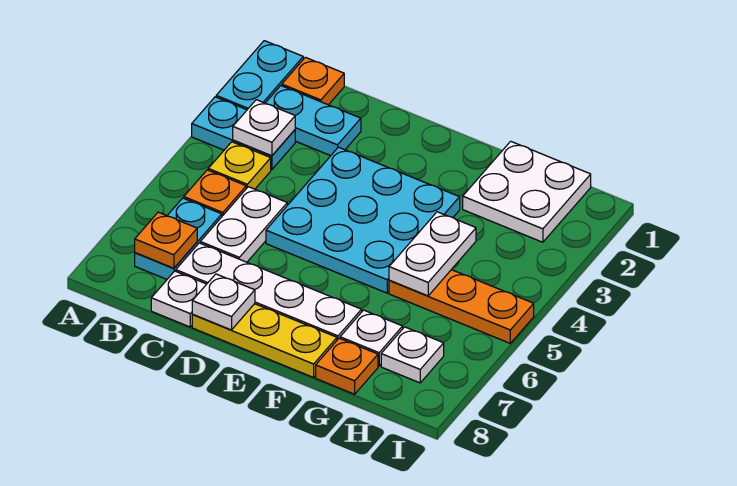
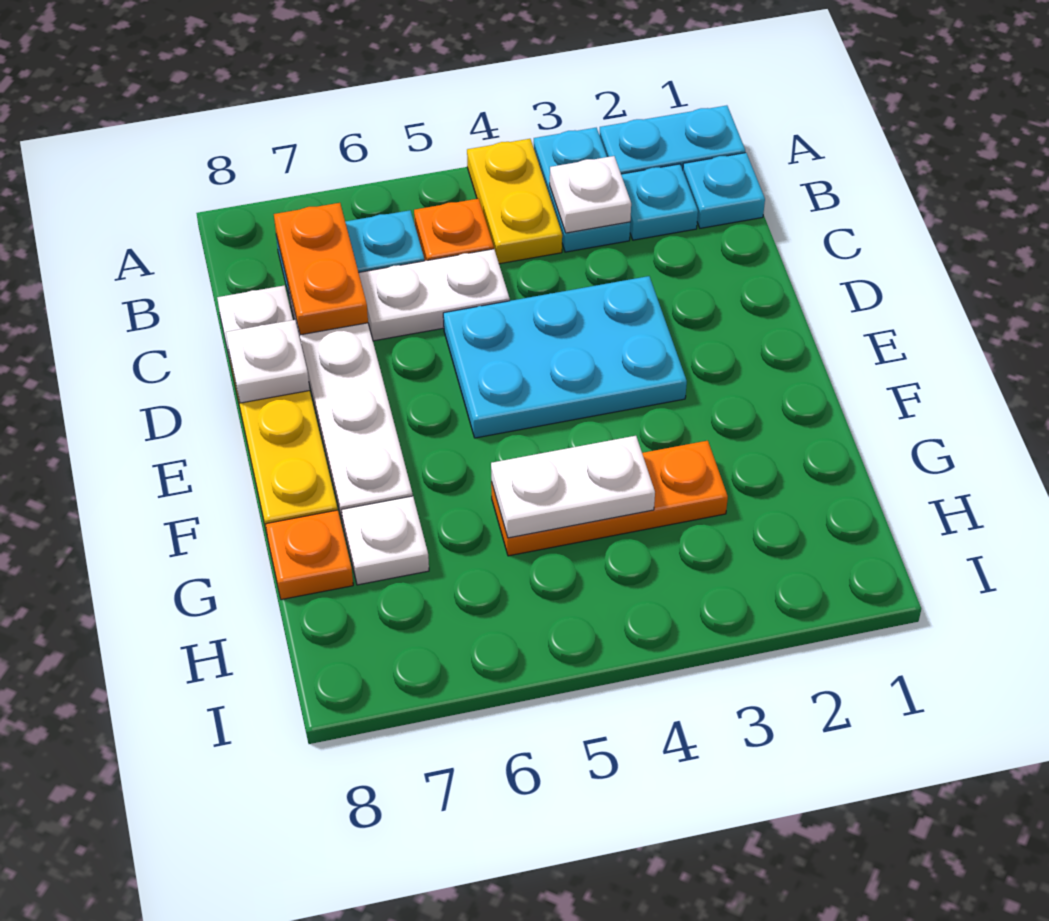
orange plate B1 level 1 -> cyan plate B1 level 1
cyan plate B2:C2 level 1 -> cyan plate B2 level 1
yellow plate B4 level 1 -> yellow plate A4:B4 level 1
orange plate B7 level 2 -> orange plate B7:C7 level 2
cyan plate D3:F5 level 1 -> cyan plate D3:E5 level 1
white plate G1:H2 level 1 -> none
orange plate G5:I5 level 1 -> orange plate G3:G5 level 1
white plate H7 level 1 -> none

